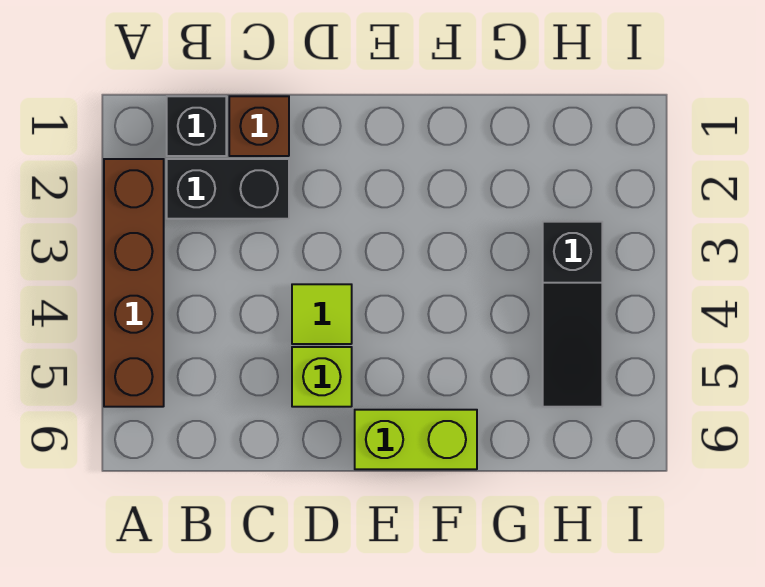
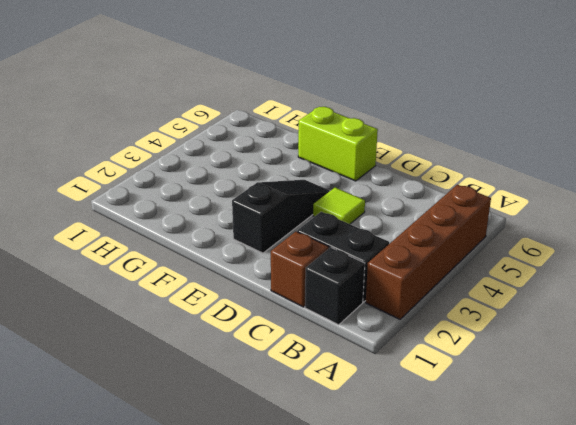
lime brick D5 level 1 -> none
black slope H3:H5 level 1 top 3 -> black slope E2:E4 level 1 top 2

